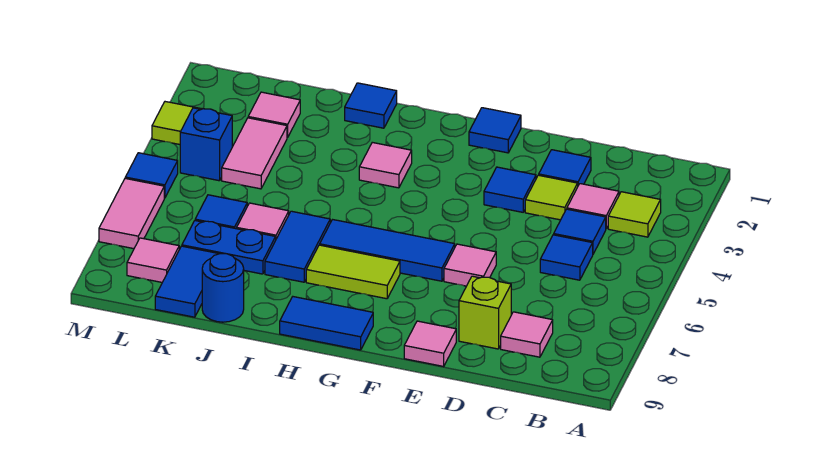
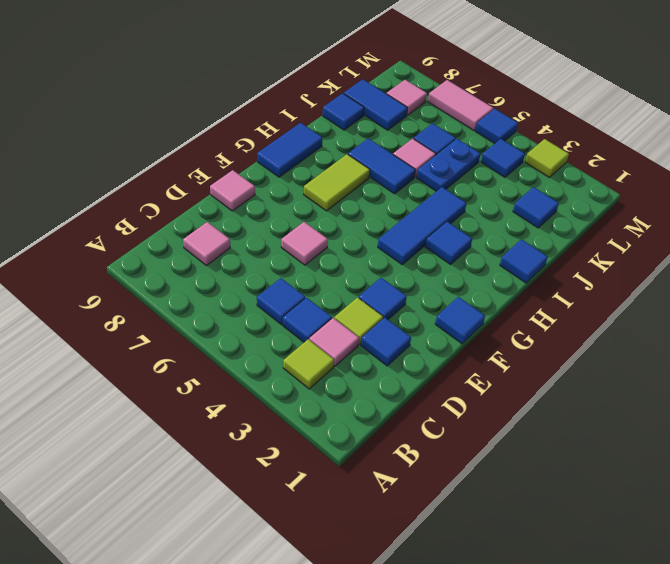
lime brick D8 level 1 -> none
blue tile F6:H6 level 1 -> blue tile G4:I4 level 1
pink tile H3 level 1 -> blue tile H3 level 1
blue plate J7:K7 level 1 -> blue plate J5:K5 level 1
blue round brick J9 level 1 -> blue tile J9 level 1
pink tile K2 level 1 -> blue tile K2 level 1
pink tile K3:K4 level 1 -> none
blue brick L4 level 1 -> blue tile L4 level 1

